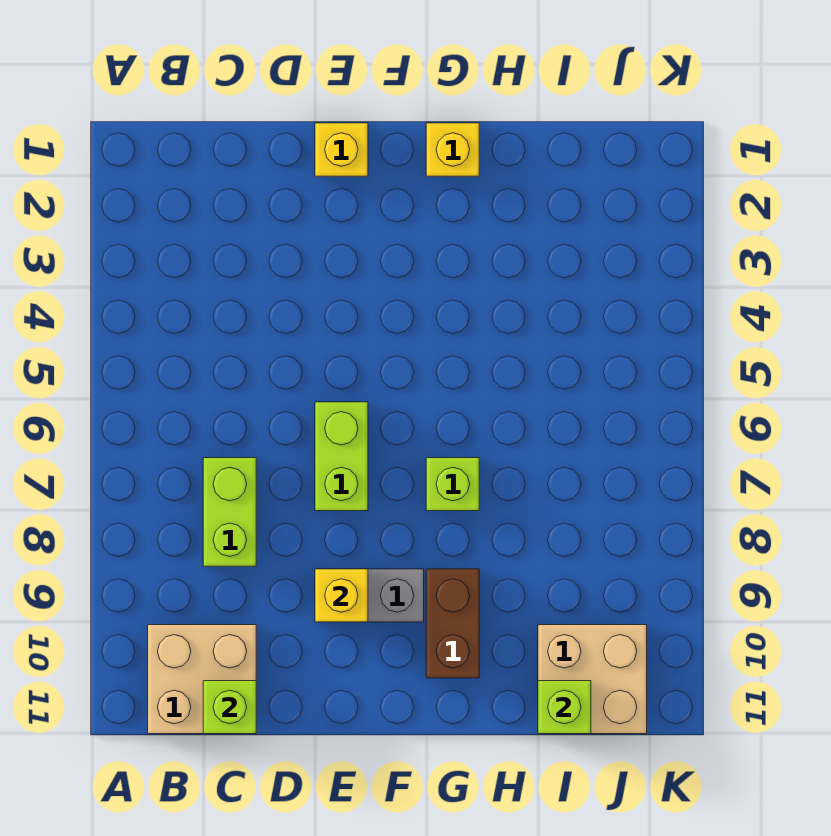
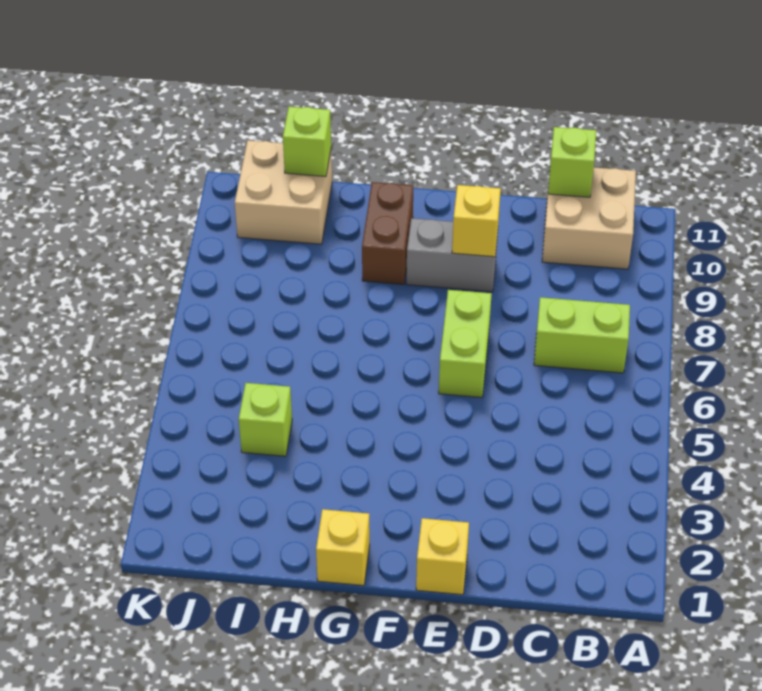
lime brick C7:C8 level 1 -> lime brick B7:C7 level 1
lime brick G7 level 1 -> lime brick I4 level 1

